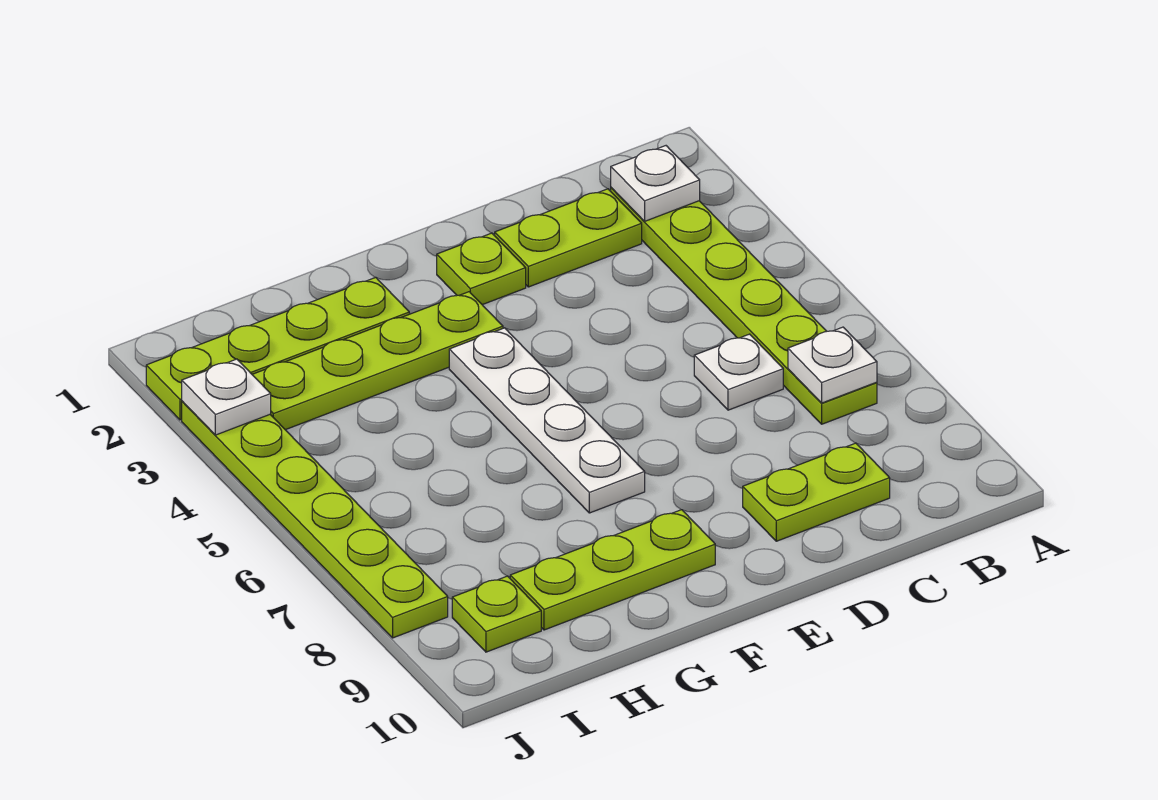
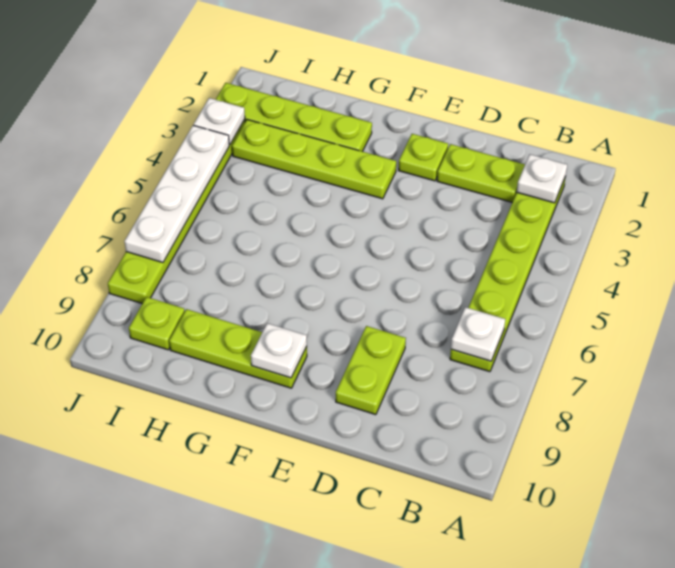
white plate C6 level 1 -> white plate F9 level 2
lime plate C9:D9 level 1 -> lime plate D8:D9 level 1
white plate F4:F7 level 1 -> white plate J4:J7 level 2

